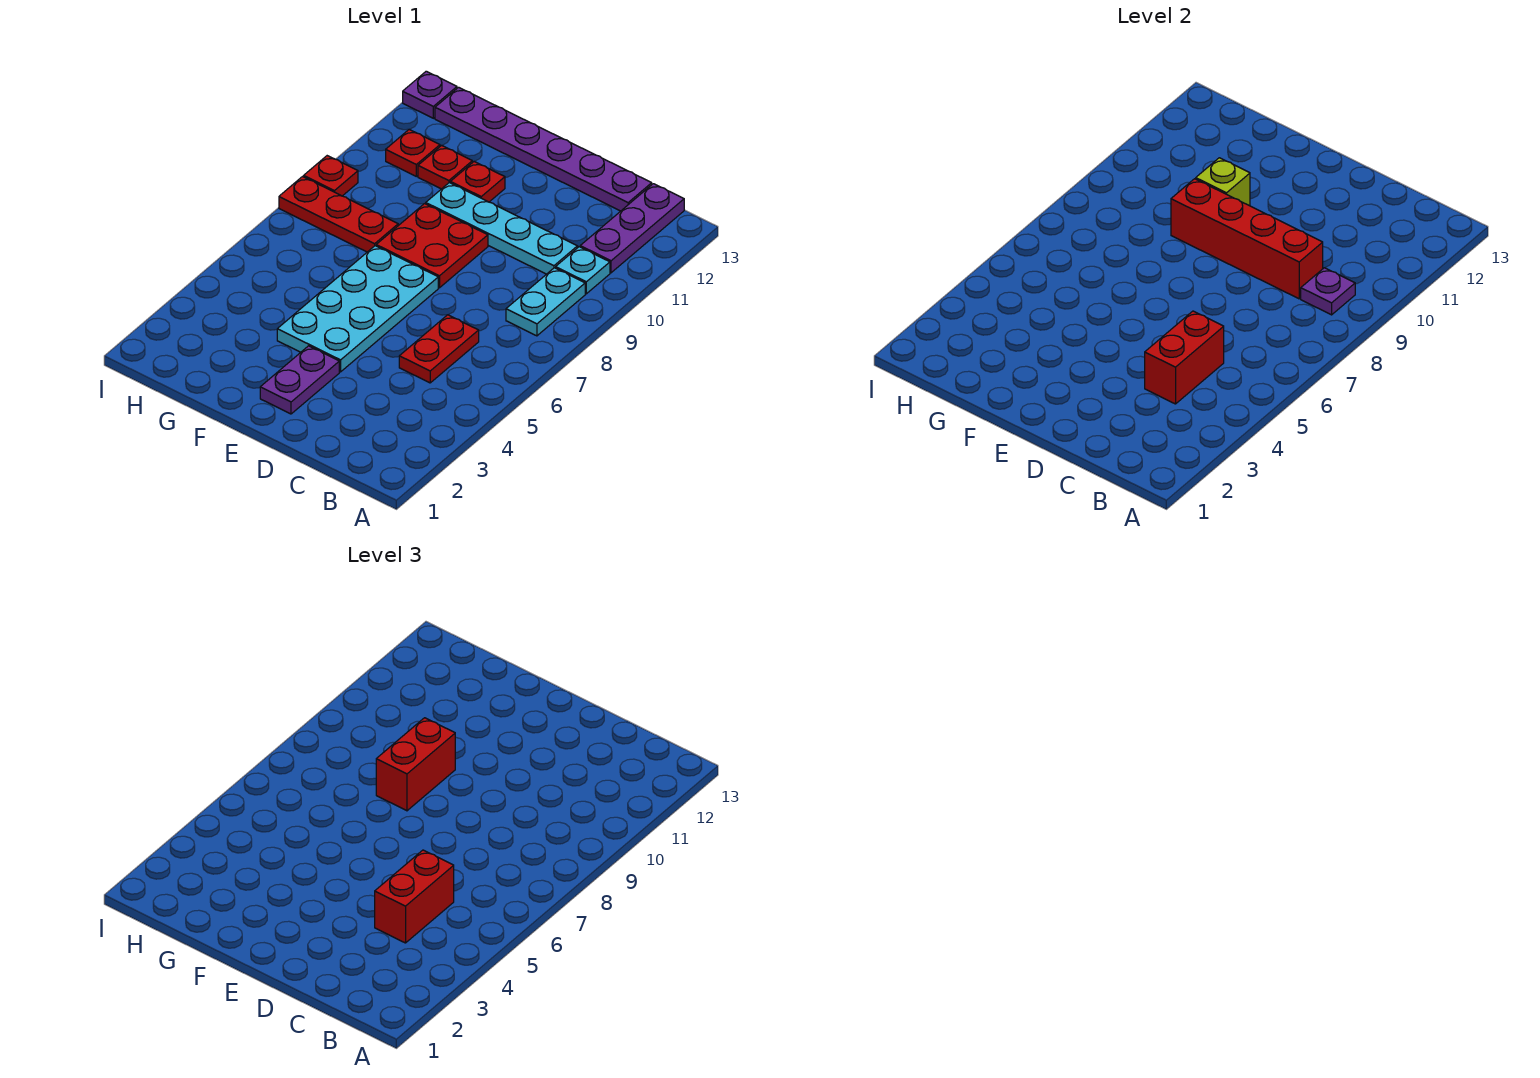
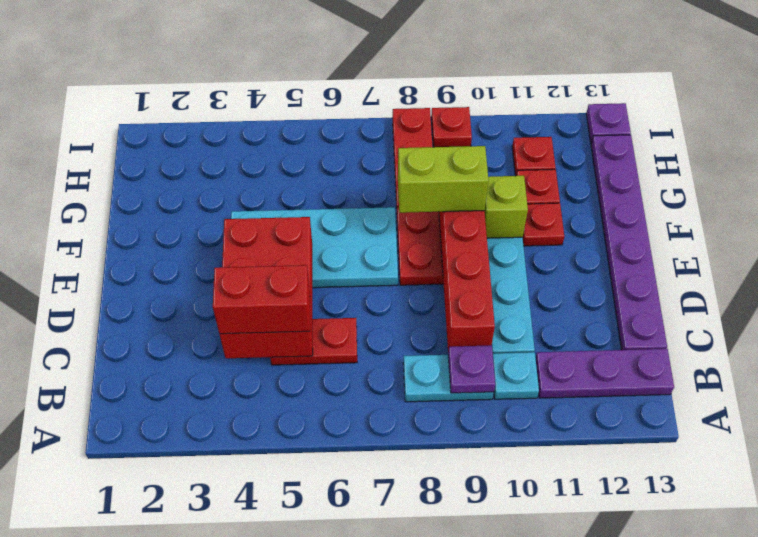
red brick C4:C5 level 2 -> red brick C4:E5 level 2
purple plate E2:E3 level 1 -> none
red brick F8:F9 level 3 -> lime brick F8:F9 level 3

